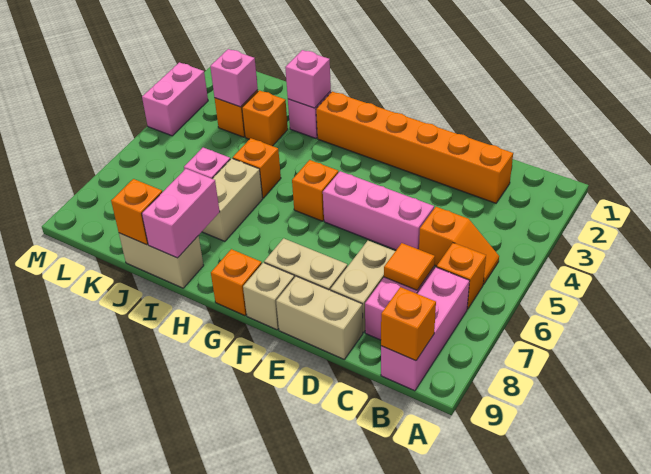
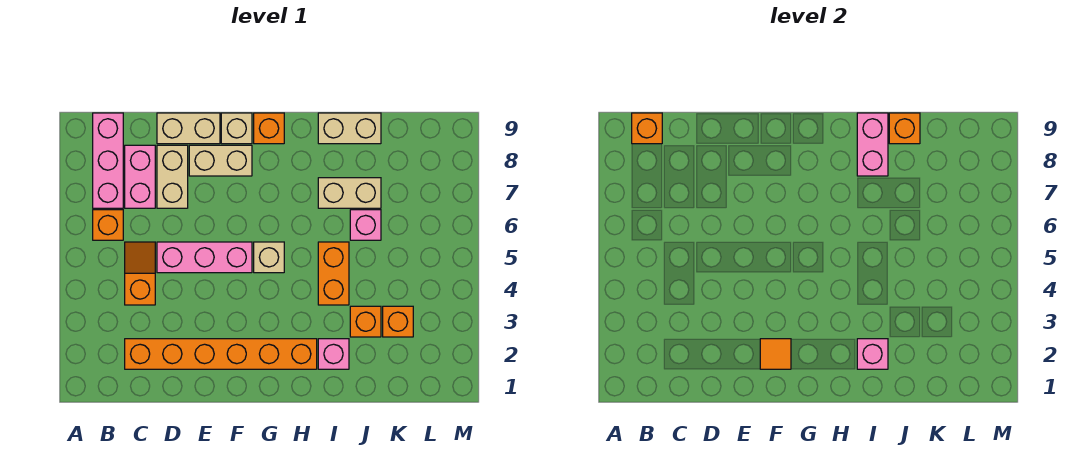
orange slope B5:C5 level 1 top C -> orange slope C4:C5 level 1 top 4
orange tile C7 level 2 -> orange tile F2 level 2
orange brick G5 level 1 -> tan brick G5 level 1
orange brick I5 level 1 -> orange brick I4:I5 level 1
tan brick I6:I7 level 1 -> tan brick I7:J7 level 1
pink brick K3 level 2 -> none
pink brick M3:M4 level 1 -> none

